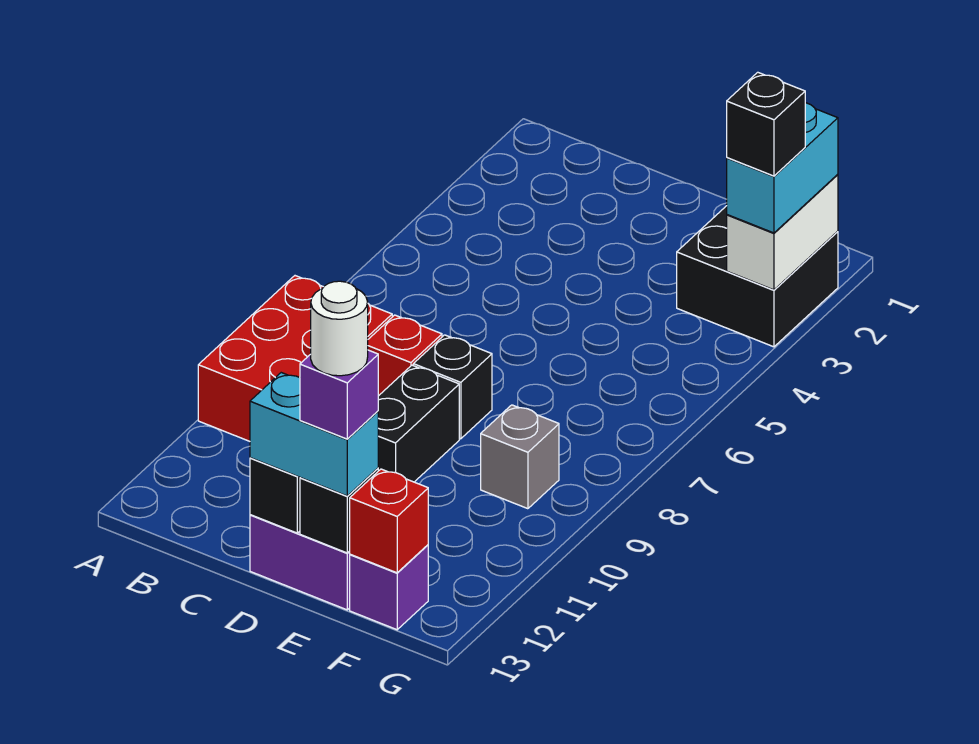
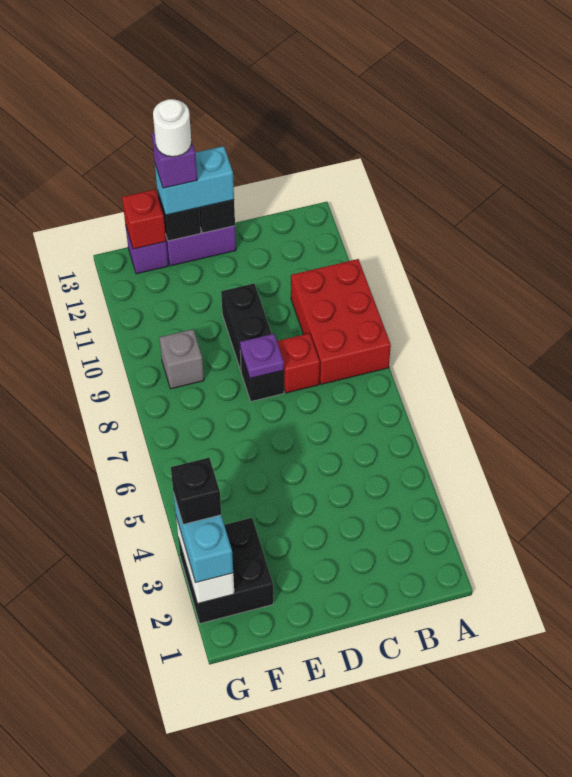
none -> purple plate D8 level 2

